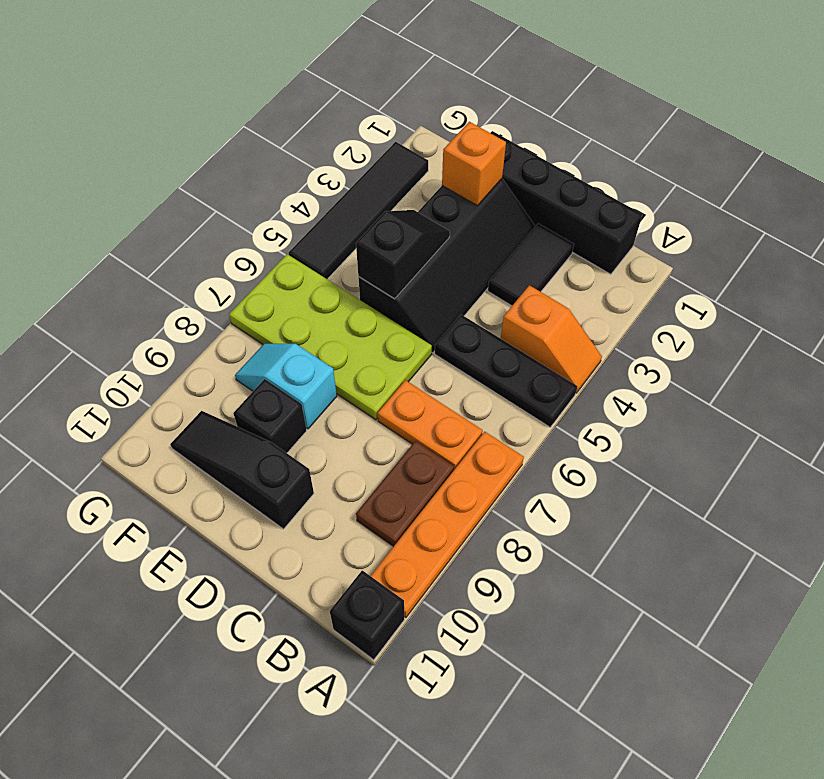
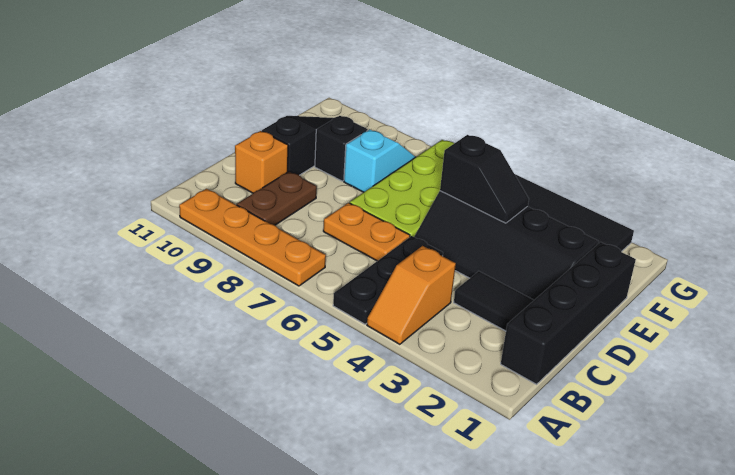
black brick A11 level 1 -> none
orange plate B7:C7 level 1 -> orange plate C6:C7 level 1
brown plate B8:B9 level 1 -> brown plate B9:C9 level 1
orange brick E2 level 2 -> orange brick C10 level 1

